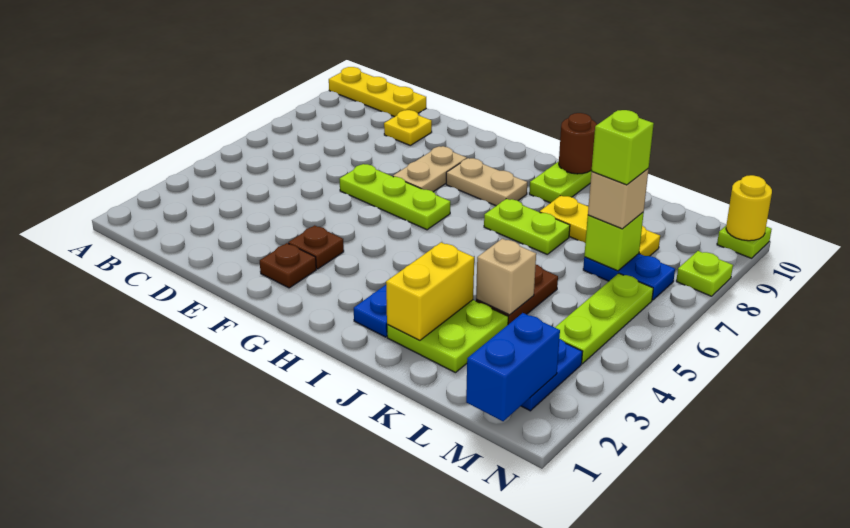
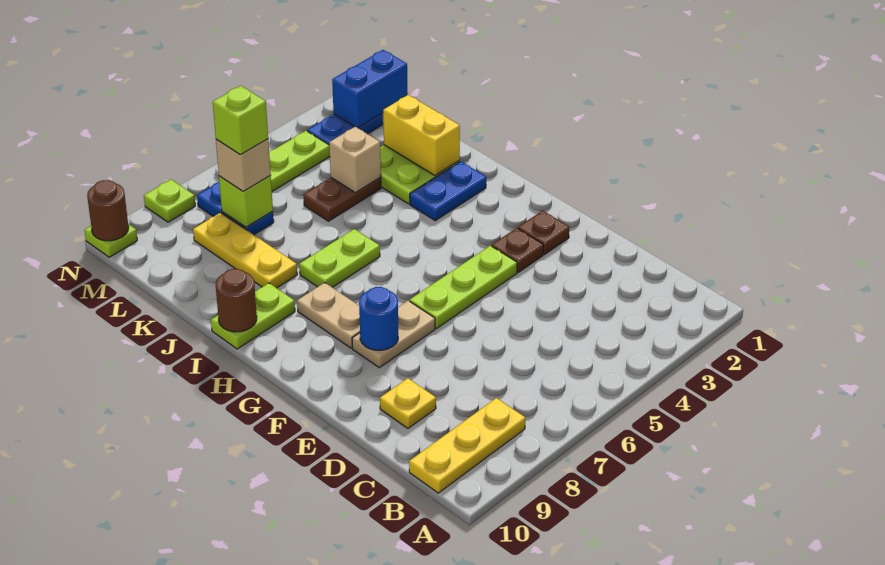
yellow plate A10:C10 level 1 -> yellow plate B8:B10 level 1
lime plate E6:G6 level 1 -> lime plate F4:F6 level 1
none -> blue round brick F8 level 2
lime plate I7:J7 level 1 -> lime plate I6:I7 level 1
yellow brick J2:J3 level 2 -> yellow brick J2:K2 level 2
yellow round brick N10 level 2 -> brown round brick N10 level 2

